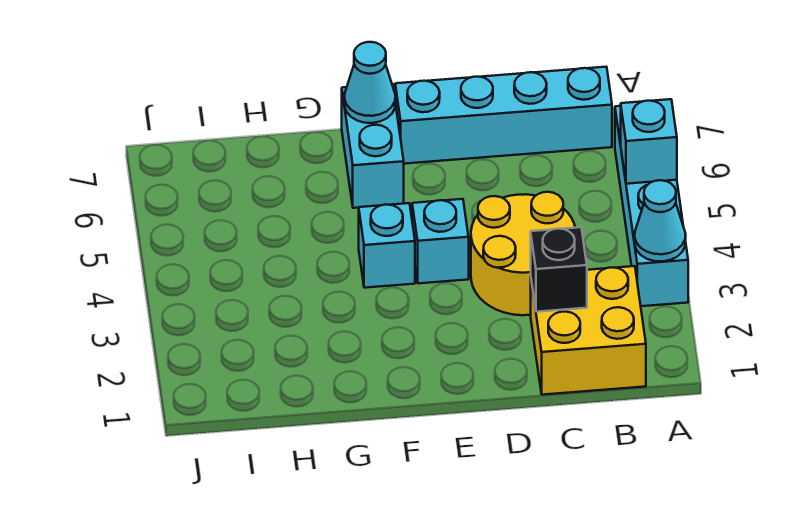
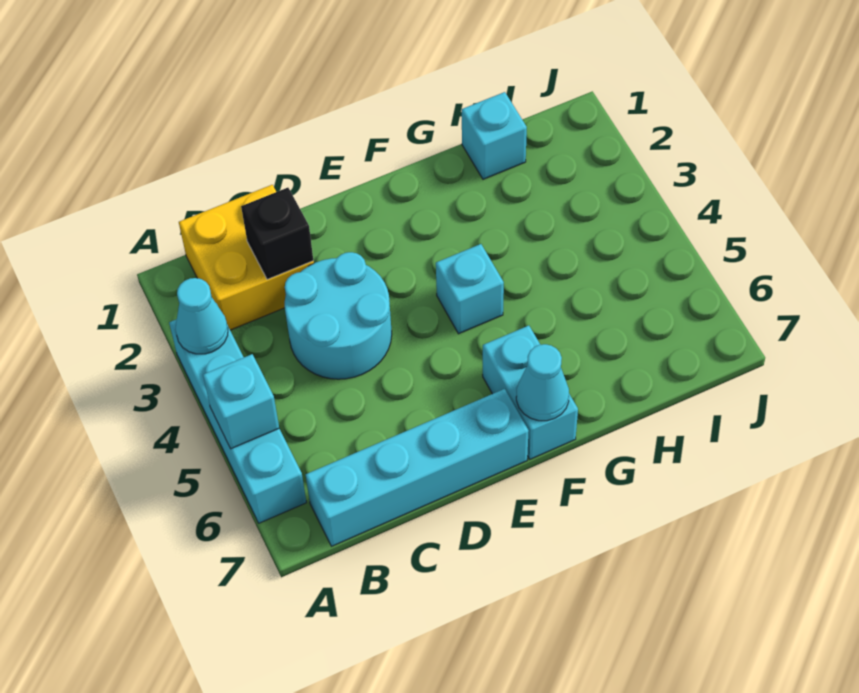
yellow round brick C3:D4 level 1 -> cyan round brick C3:D4 level 1
cyan brick E4 level 1 -> cyan brick H1 level 1

